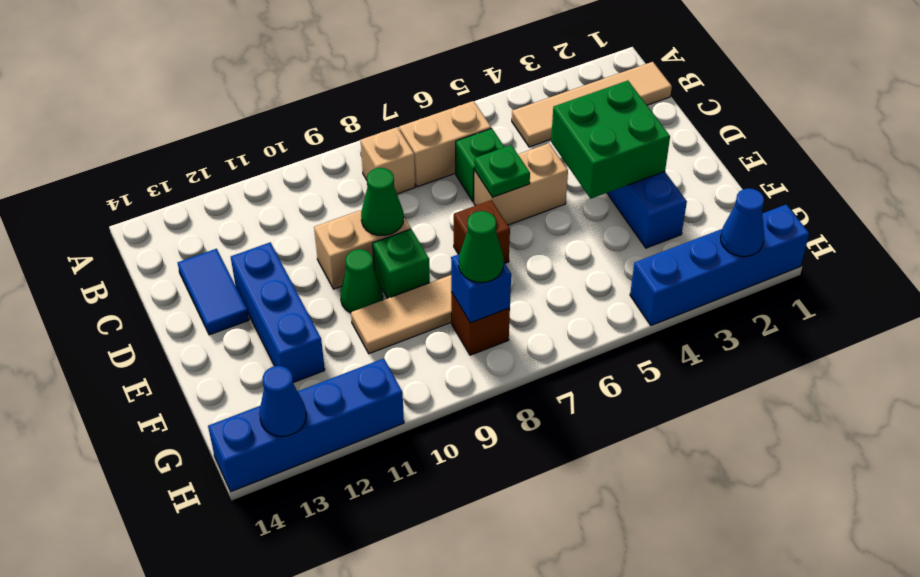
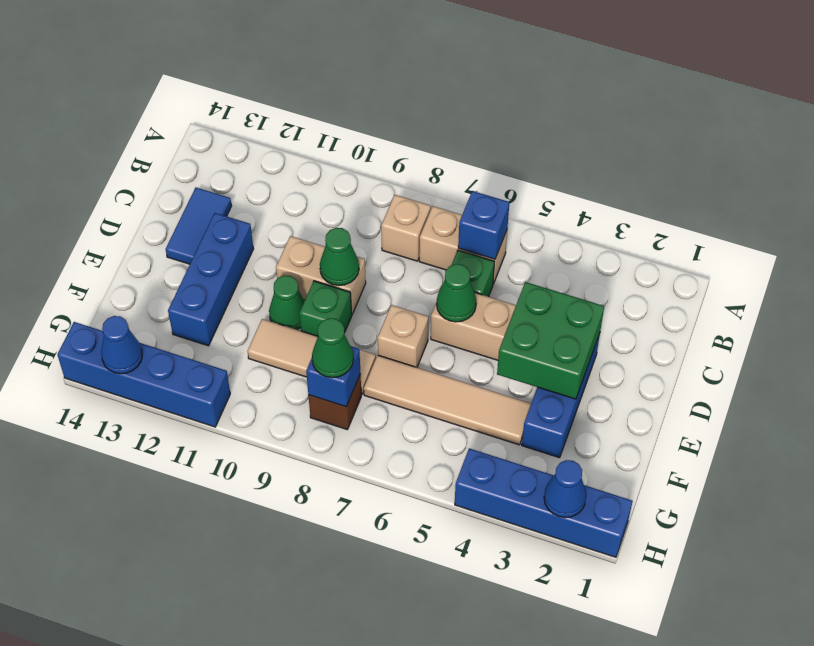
tan tile B1:B4 level 1 -> tan tile F4:F7 level 1
none -> blue brick B6 level 2
green plate D6 level 2 -> green cone D6 level 2
brown brick E7 level 1 -> tan brick E7 level 1

